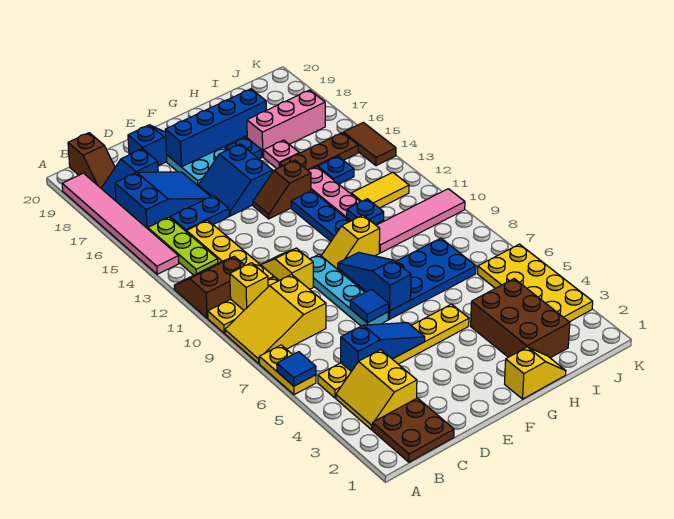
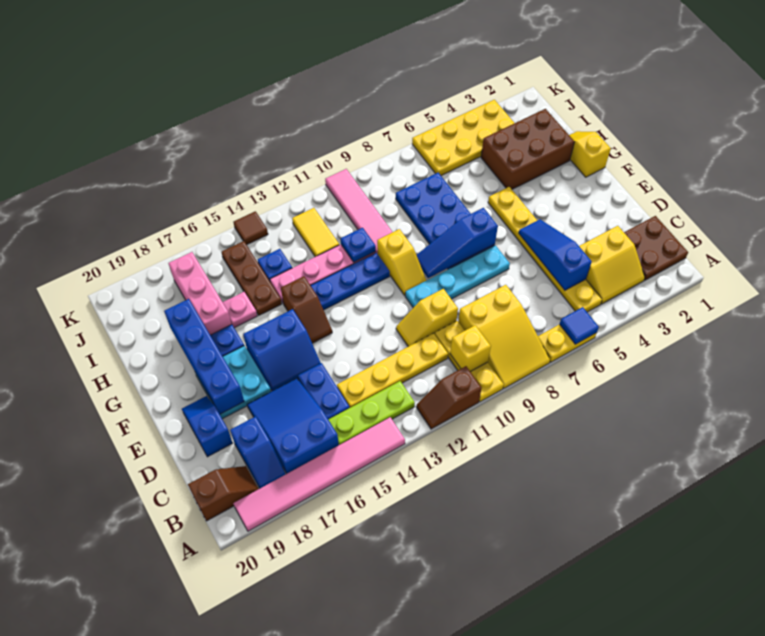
brown slope A11:B12 level 1 top 11 -> brown slope A11:A12 level 1 top 11
blue tile E7 level 2 -> none
brown tile K14:K15 level 1 -> brown tile K14 level 1

